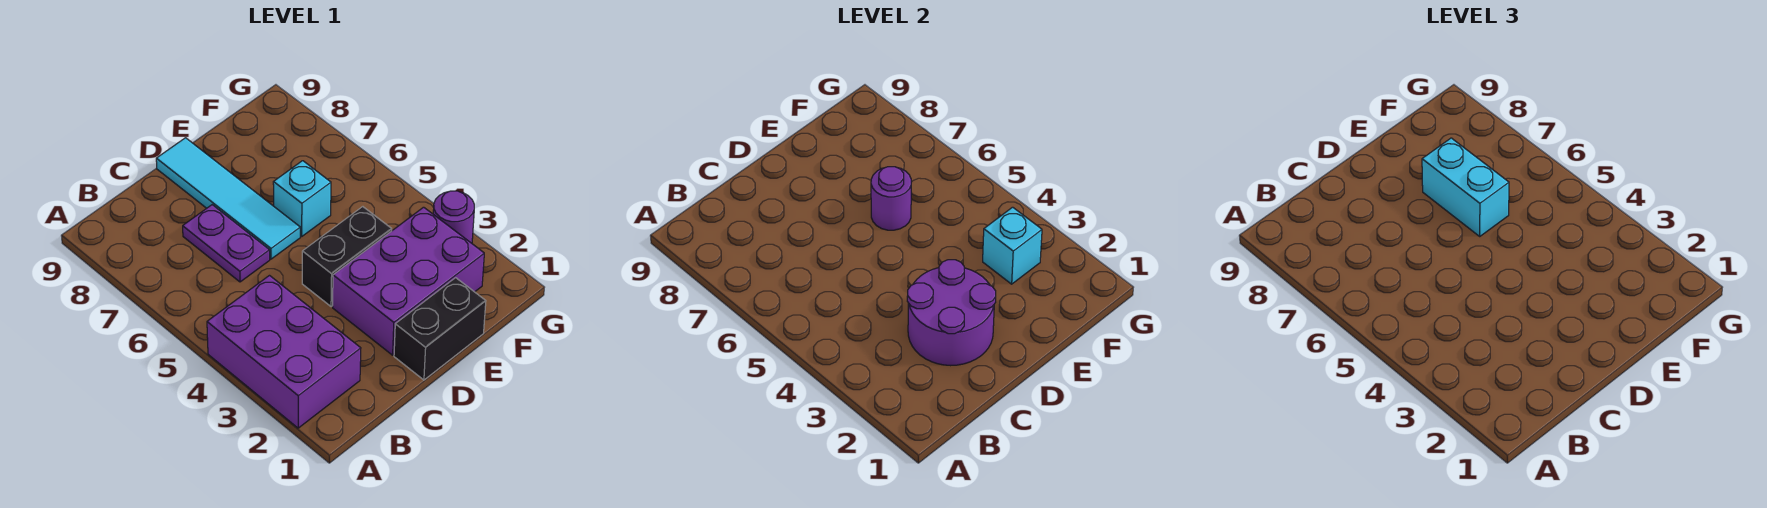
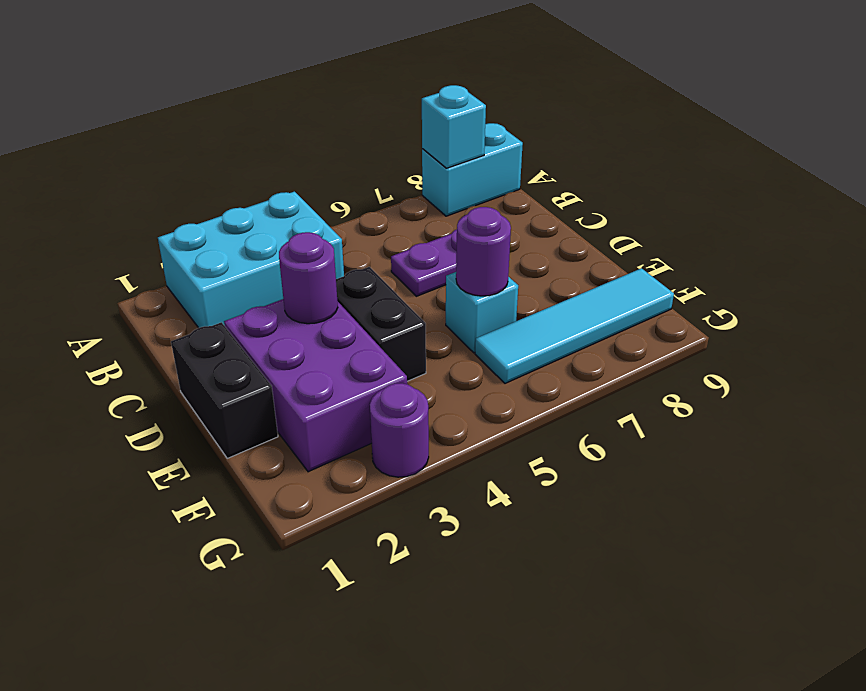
purple brick A2:B4 level 1 -> cyan brick A2:B4 level 1
purple round brick C2:D3 level 2 -> purple round brick D3 level 2
cyan tile D6:D9 level 1 -> cyan tile F6:F9 level 1
cyan brick E6:E7 level 3 -> cyan brick A8:A9 level 1
cyan brick F3 level 2 -> cyan brick A8 level 2

